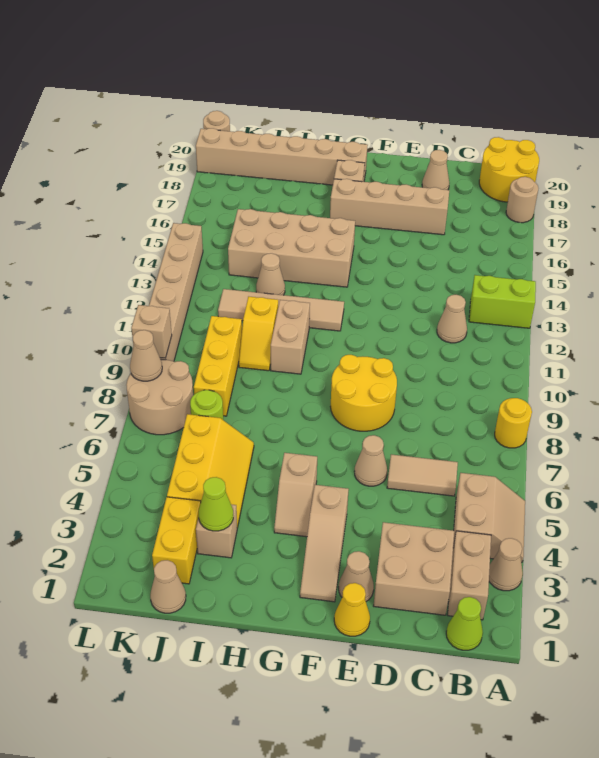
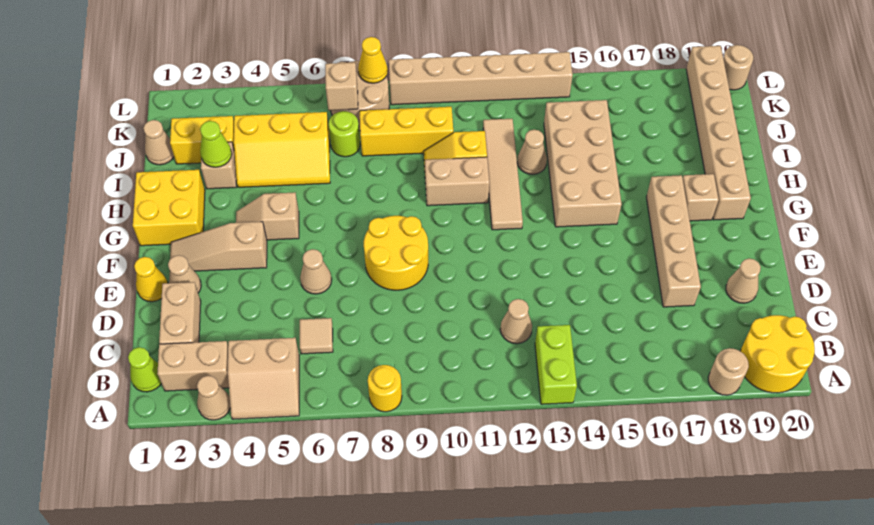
tan brick C2:D3 level 1 -> tan brick C2:D2 level 1
tan tile C6:D6 level 1 -> tan tile C6 level 1
none -> yellow brick G1:H2 level 1
tan cone L8 level 2 -> yellow cone L8 level 2
tan brick L9 level 2 -> tan brick K7 level 2

